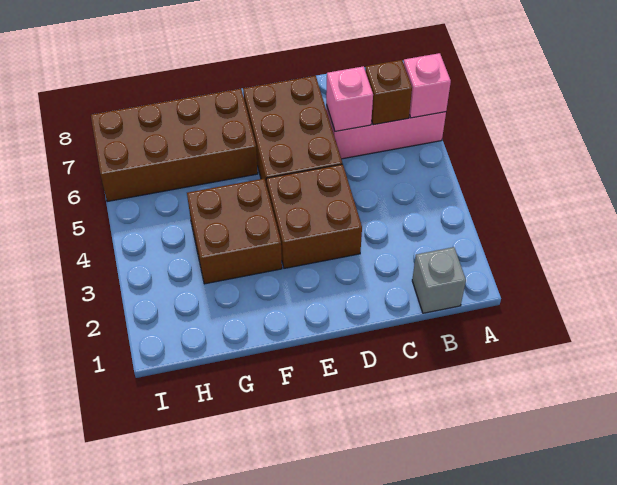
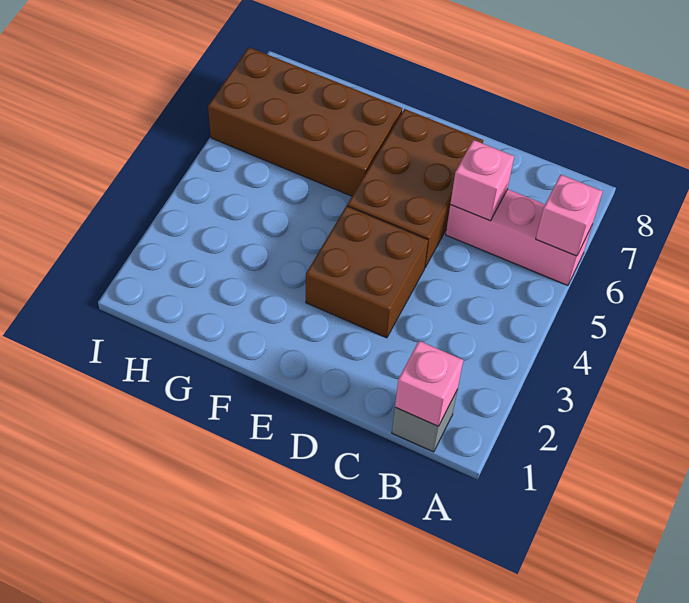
none -> pink brick B1 level 2
brown brick B6 level 2 -> none
brown brick F3:G4 level 1 -> none

